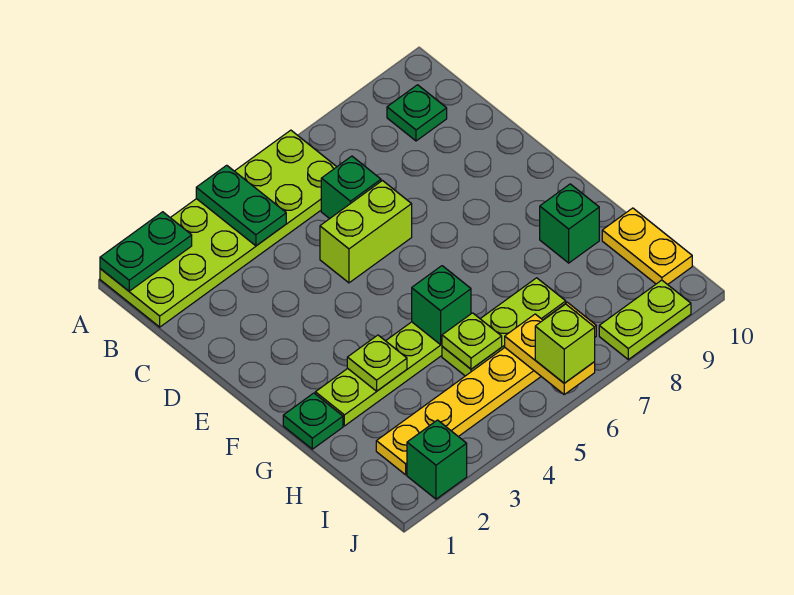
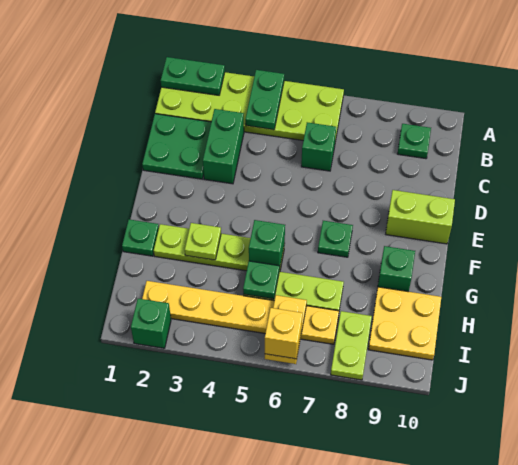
none -> green plate C1:D2 level 1
none -> green brick C3:D3 level 1
lime brick D5:D6 level 1 -> lime brick E9:E10 level 1
none -> green plate F7 level 1
lime plate H5 level 2 -> green plate H5 level 2
yellow plate H10:I10 level 1 -> yellow plate H9:I10 level 1
lime brick J6 level 3 -> yellow brick J6 level 3
lime plate J8:J9 level 1 -> lime plate I8:J8 level 1

